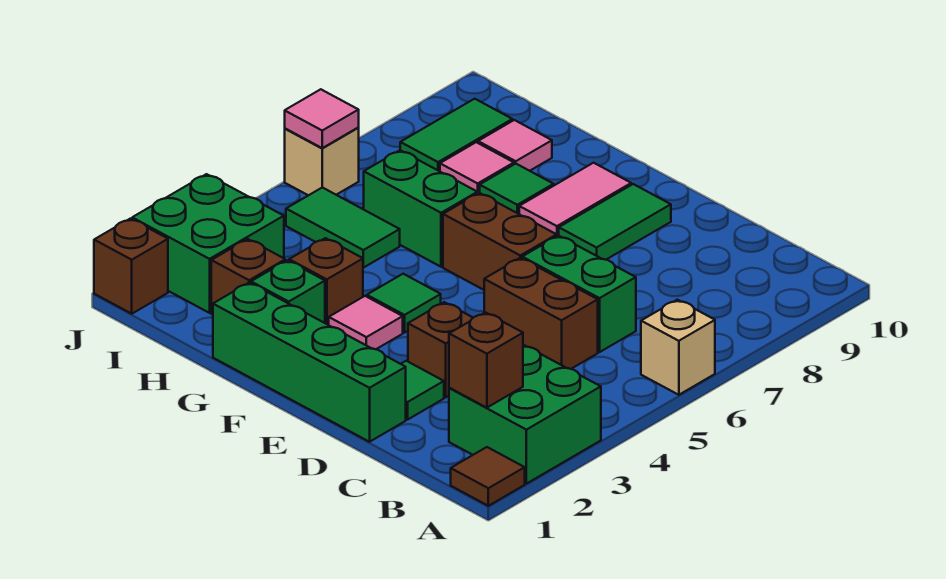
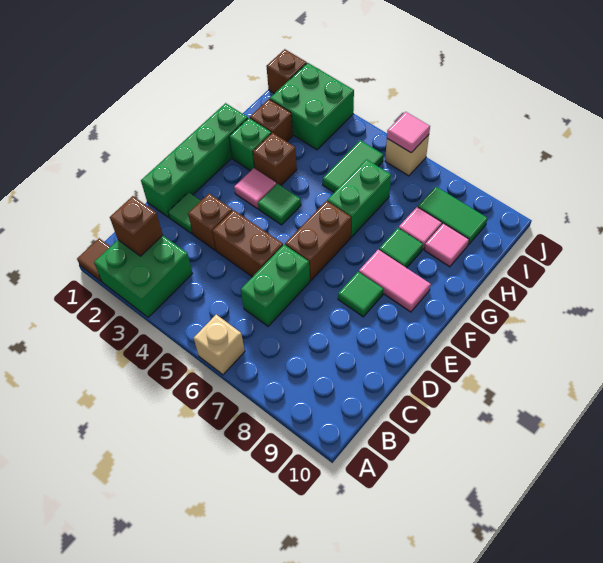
brown brick C5:D5 level 1 -> brown brick D4:D5 level 1
green tile E8:E9 level 1 -> green tile E8 level 1

